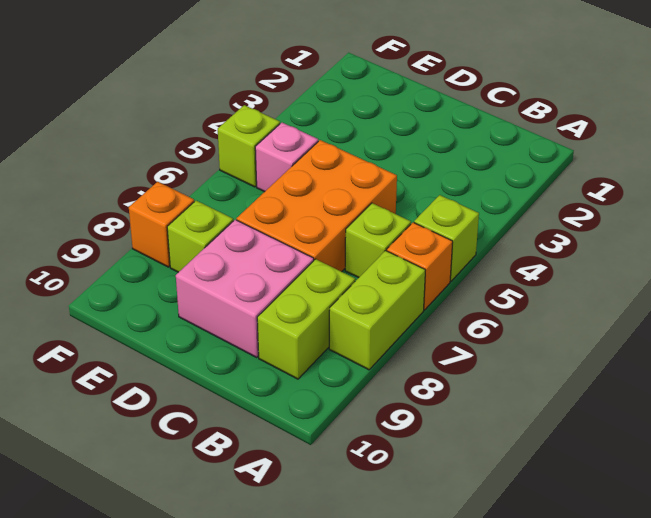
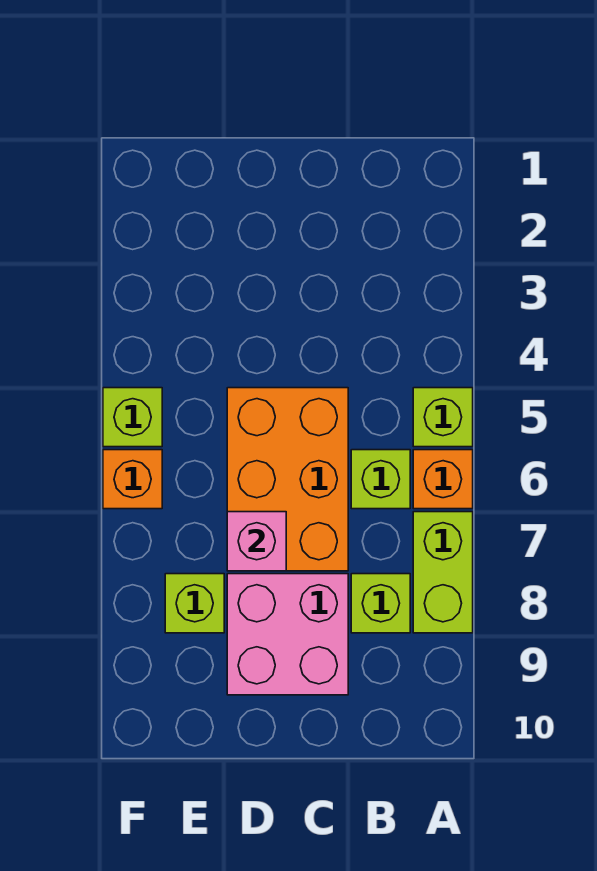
lime brick B8:B9 level 1 -> lime brick B8 level 1
pink brick E5 level 1 -> pink brick D7 level 2
orange brick F8 level 1 -> orange brick F6 level 1

